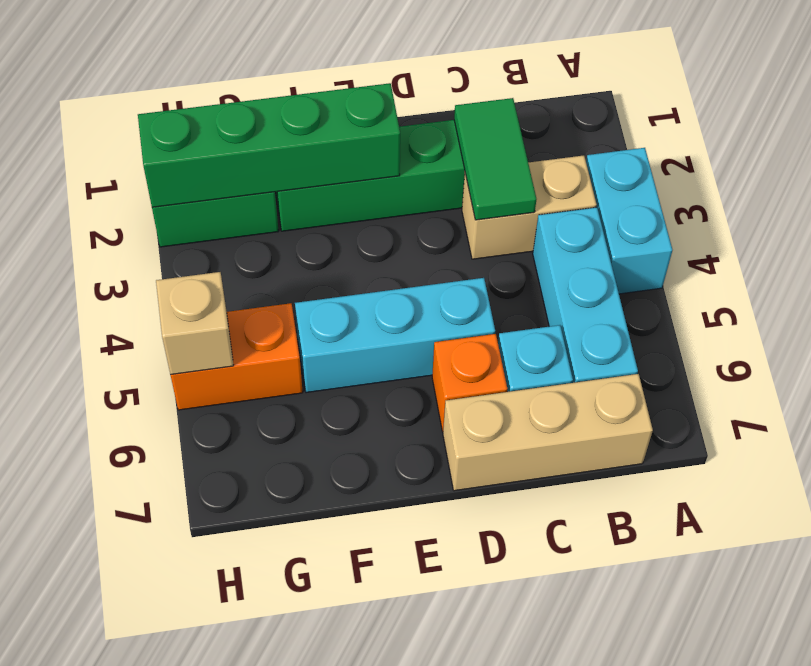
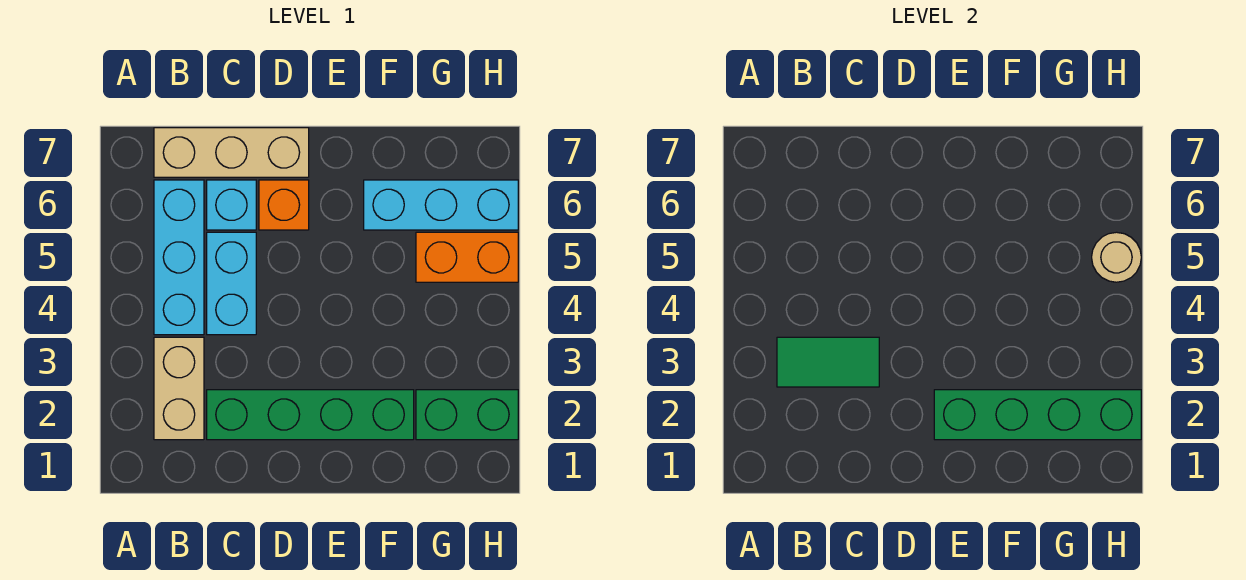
cyan brick A3:A4 level 1 -> cyan brick C4:C5 level 1
tan brick B3:C3 level 1 -> tan brick B2:B3 level 1
green tile C2:C3 level 2 -> green tile B3:C3 level 2
cyan brick D5:F5 level 1 -> cyan brick F6:H6 level 1
tan brick H5 level 2 -> tan round brick H5 level 2

